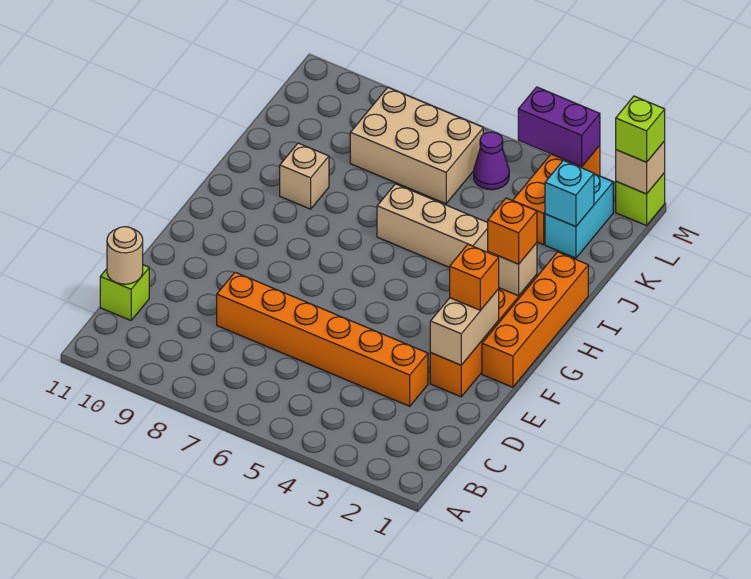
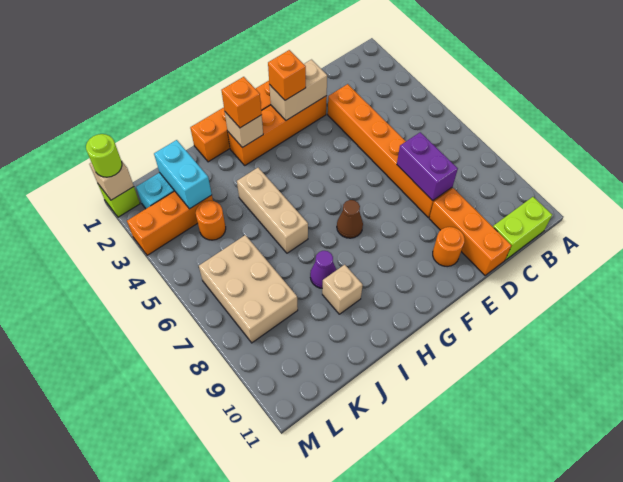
lime brick C11 level 1 -> lime brick B11:C11 level 1
tan round brick C11 level 2 -> none
none -> orange brick D9:D11 level 1
none -> orange round brick E10 level 1
none -> brown cone G7 level 1
cyan brick K2 level 2 -> cyan brick K2:K3 level 2
none -> orange round brick K4 level 1
purple cone L5 level 1 -> purple cone I8 level 1
lime brick M1 level 3 -> lime round brick M1 level 3
purple brick M3:M4 level 2 -> purple brick D7:D8 level 2

